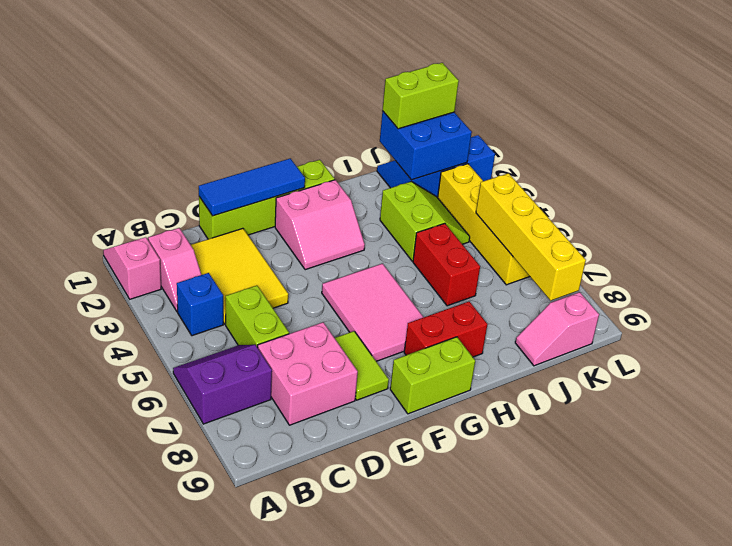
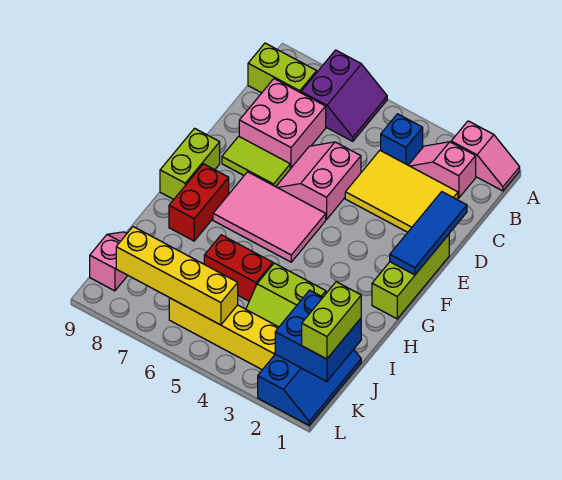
lime brick C5:C6 level 1 -> lime brick B8:B9 level 1
lime brick D1:G1 level 1 -> lime brick E1:G1 level 1
pink slope F2:G3 level 1 top 2 -> pink slope D5:E6 level 1 top 5

